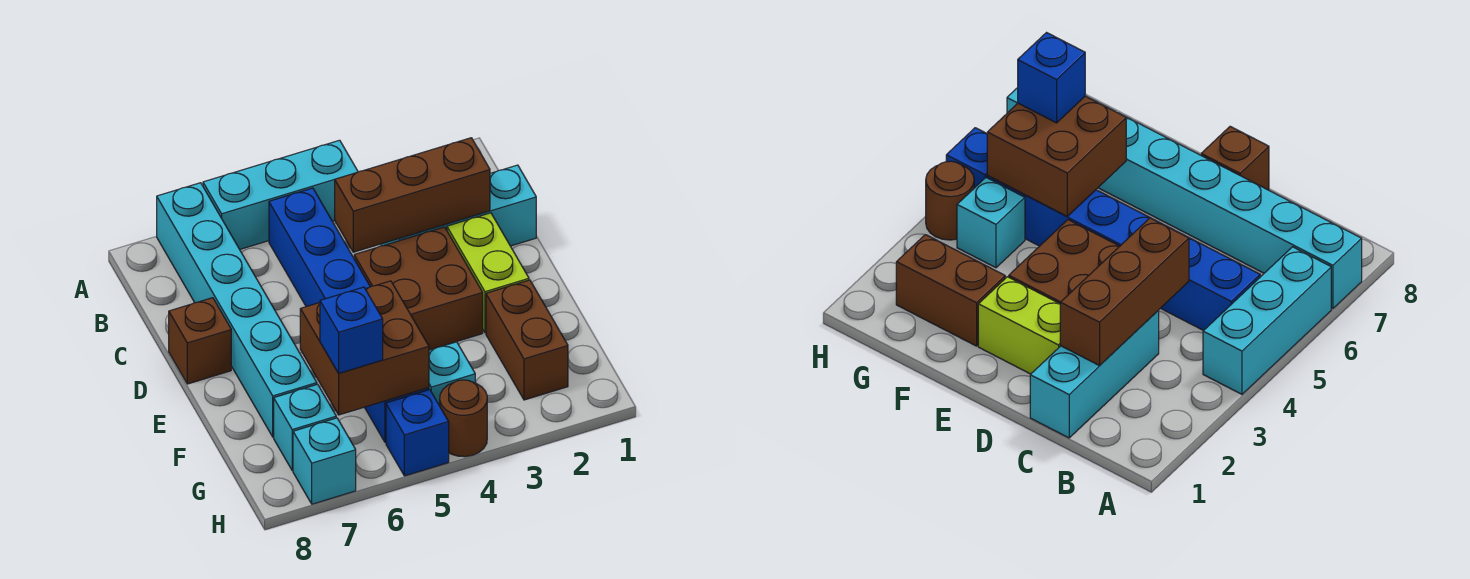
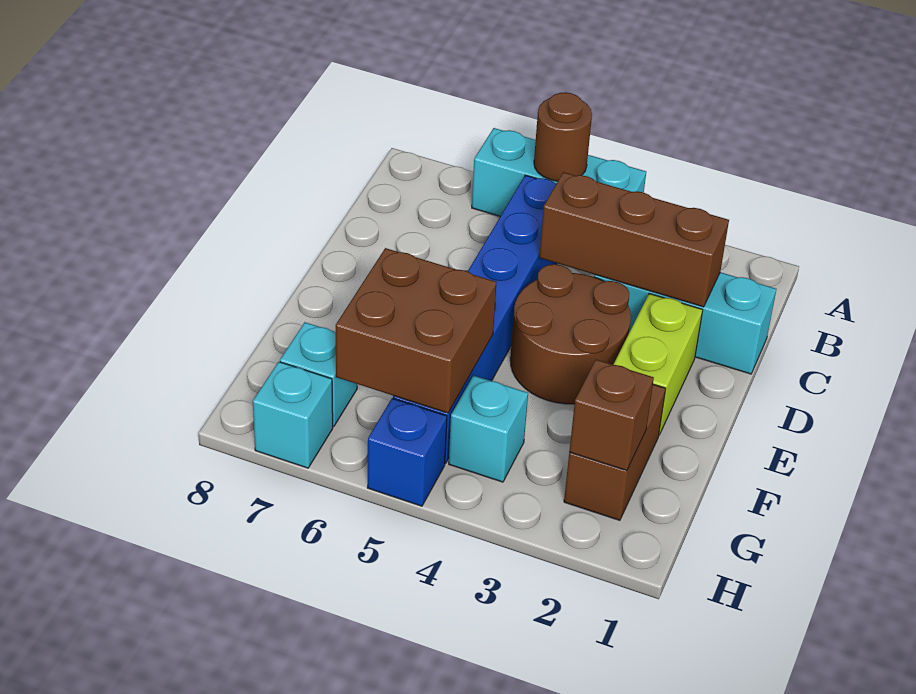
cyan brick A7:F7 level 1 -> none
brown brick D3:E4 level 1 -> brown round brick D3:E4 level 1
brown brick D8 level 1 -> brown brick G2 level 2
blue brick G6 level 3 -> none
brown round brick H4 level 1 -> brown round brick A5 level 2

